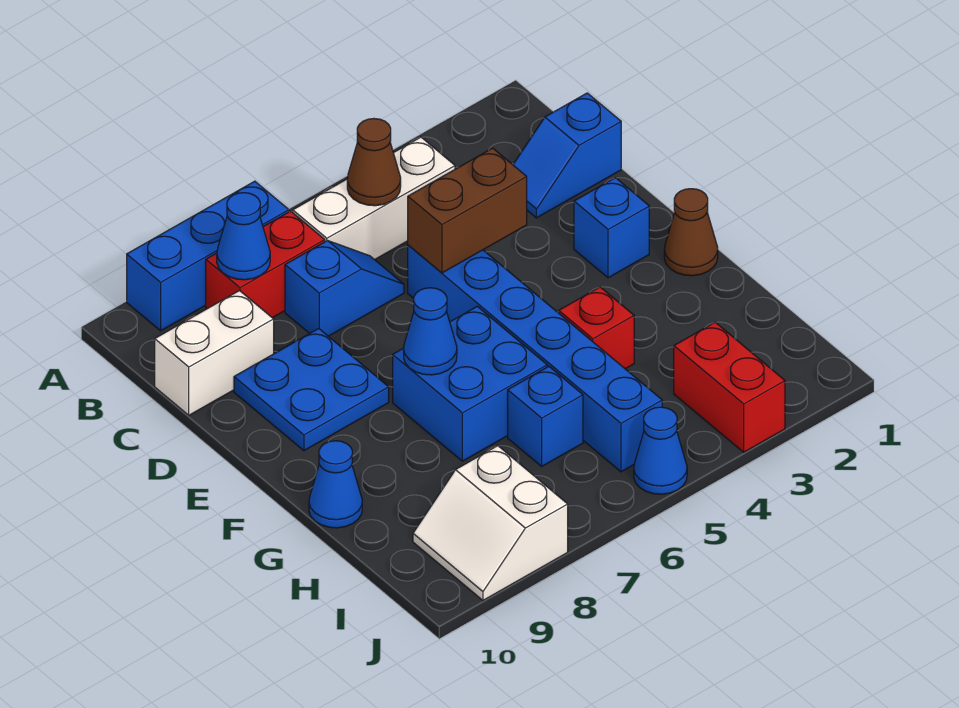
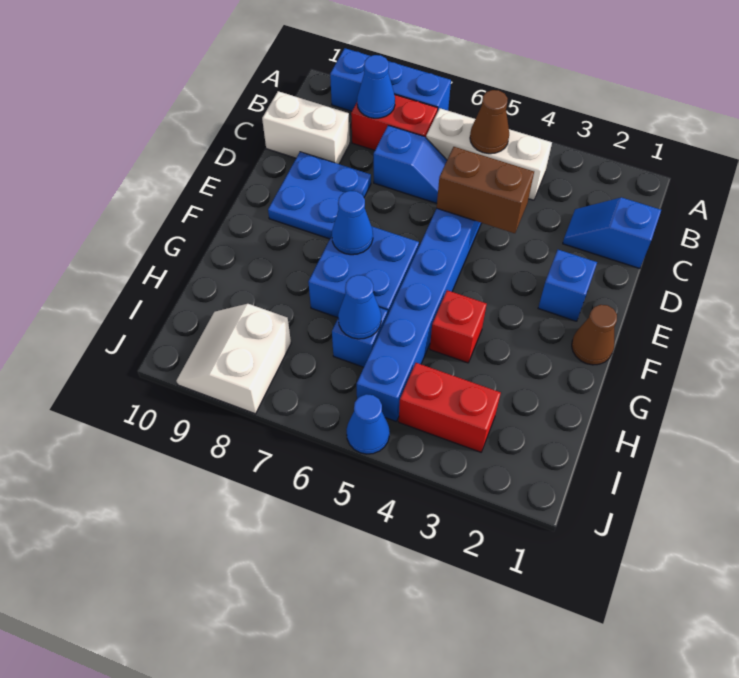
blue cone G10 level 1 -> blue cone H6 level 2
red brick I3:J3 level 1 -> red brick I3:I4 level 1

